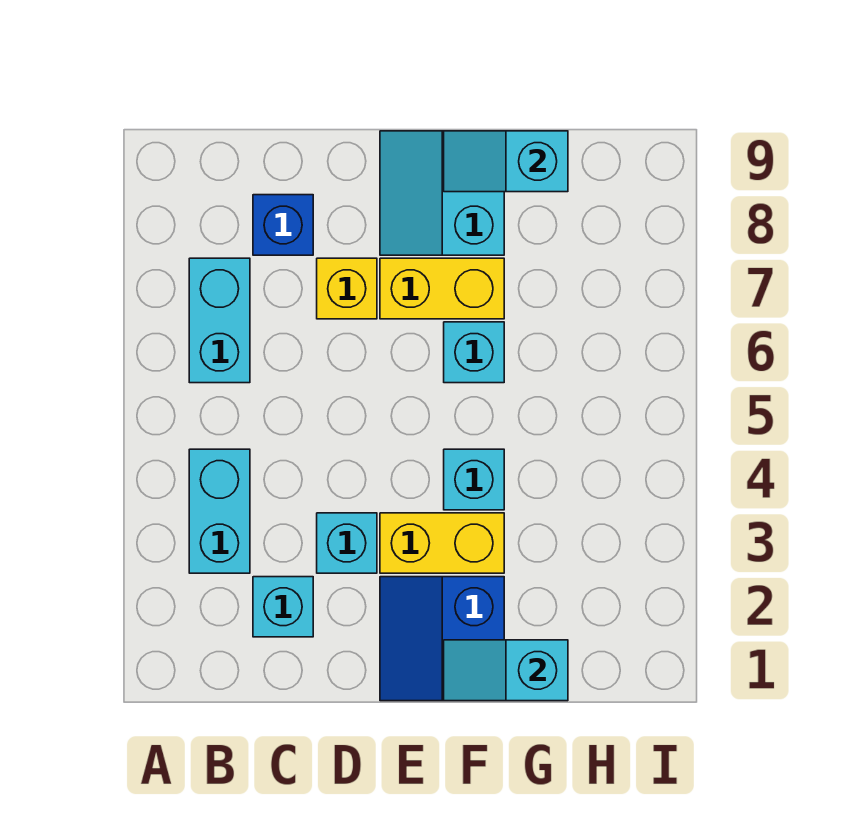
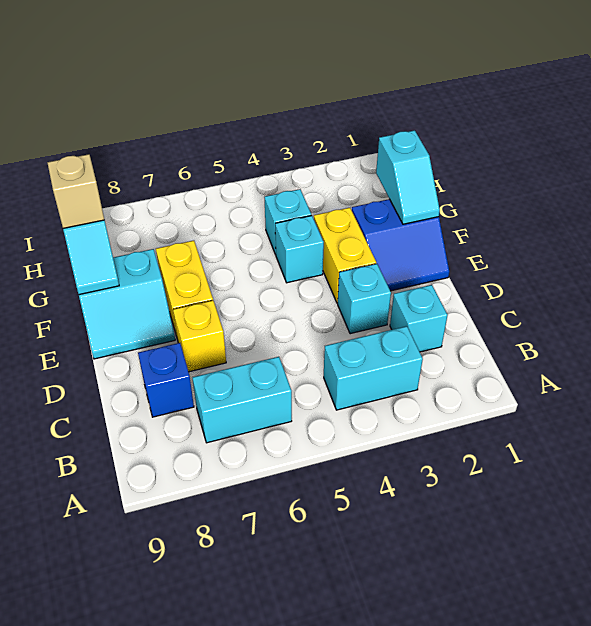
cyan brick F6 level 1 -> cyan brick G4 level 1
none -> tan brick G9 level 3

